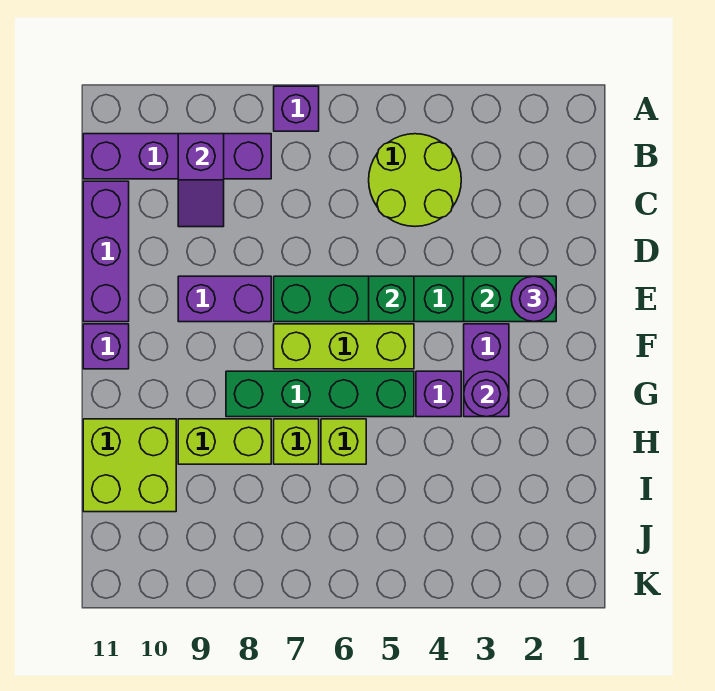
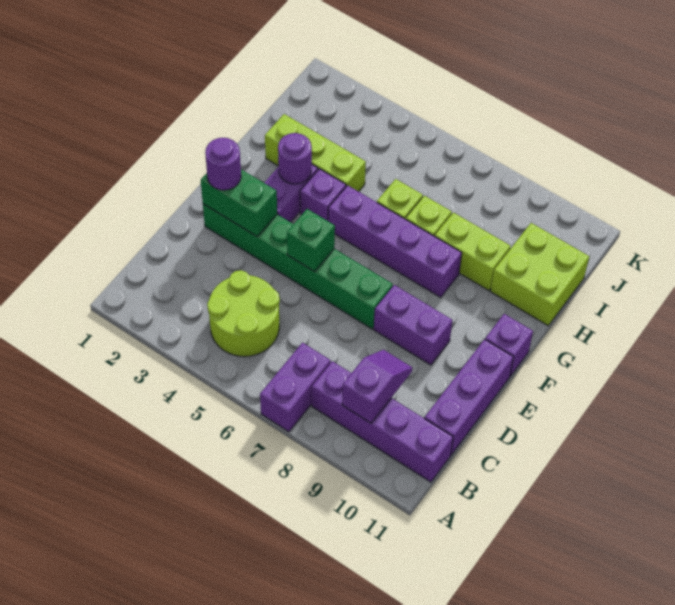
purple brick A7 level 1 -> purple brick A7:B7 level 1
lime brick F5:F7 level 1 -> lime brick H2:H4 level 1
green brick G5:G8 level 1 -> purple brick G5:G8 level 1

